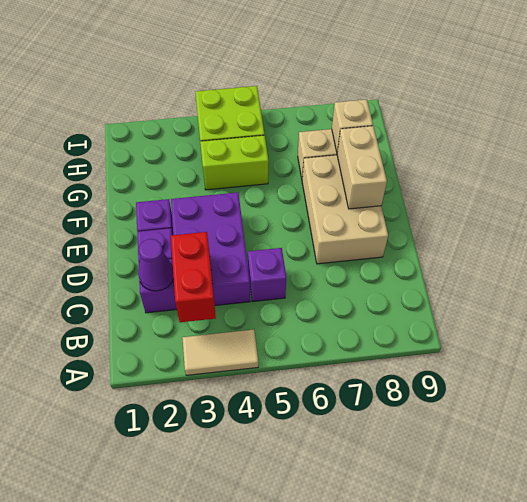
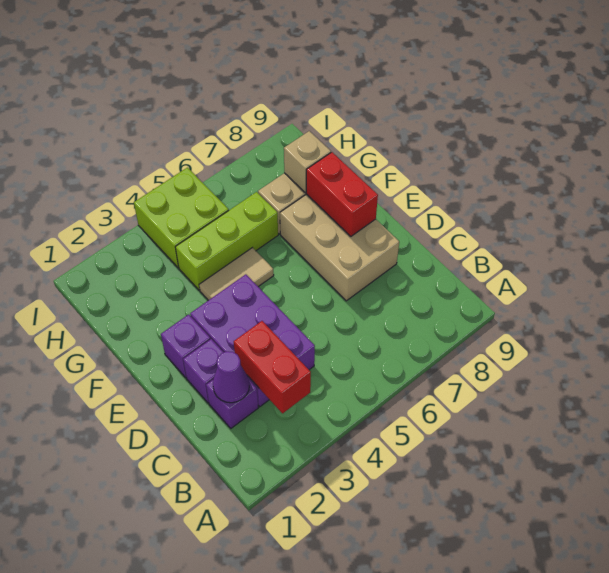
tan tile A3:A4 level 1 -> tan tile F4:F5 level 1
purple brick C5 level 1 -> none
tan brick E8:F8 level 2 -> red brick E8:F8 level 2
lime brick G4:G5 level 1 -> lime brick G4:G6 level 1

